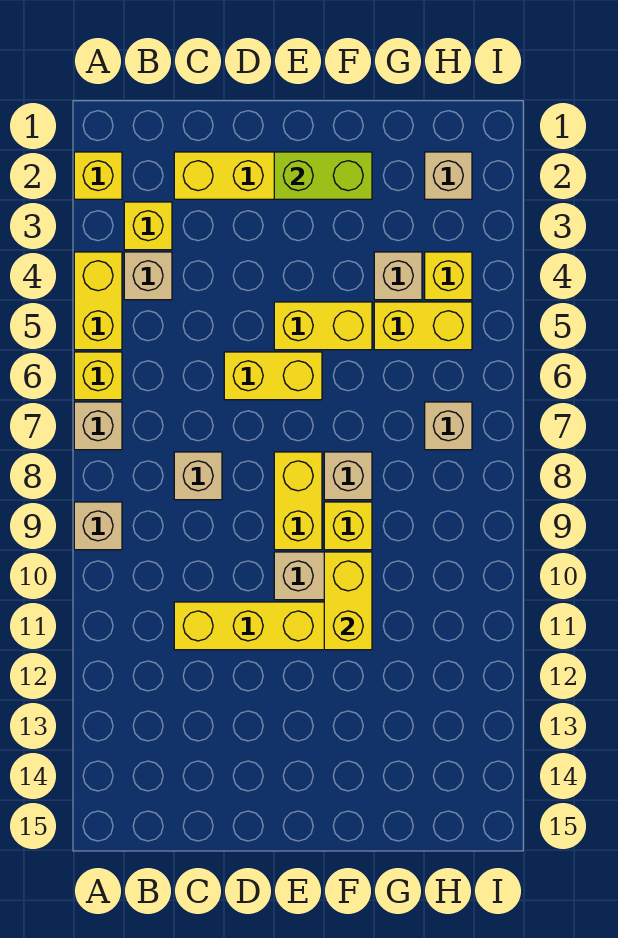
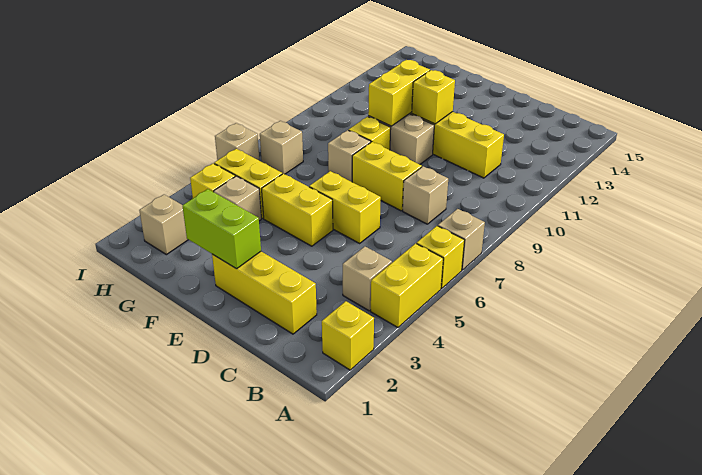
tan brick A9 level 1 -> tan brick I6 level 1
yellow brick B3 level 1 -> yellow brick E11 level 2
yellow brick E8:E9 level 1 -> yellow brick D8:E8 level 1

